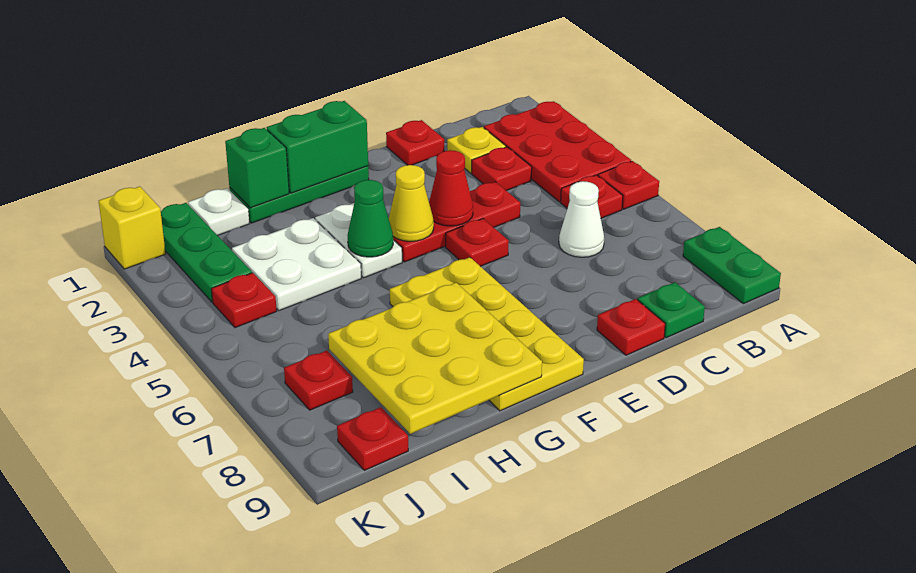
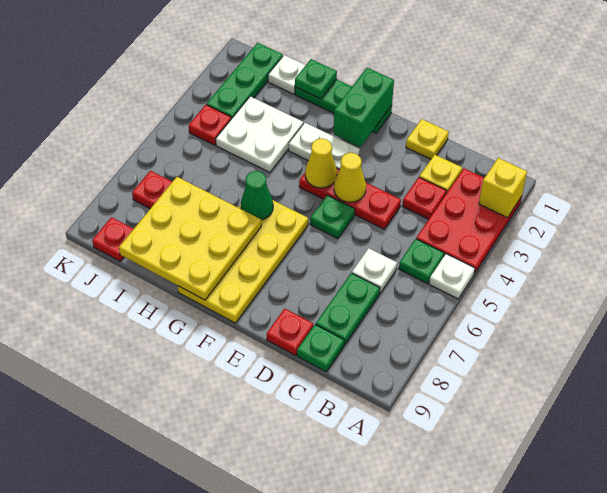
red plate A5 level 1 -> white plate A5 level 1
green plate A8:A9 level 1 -> green plate C7:C8 level 1
red plate B5 level 1 -> green plate B5 level 1
white cone C6 level 1 -> white plate C6 level 1
red plate D1 level 1 -> yellow plate D1 level 1
red cone E4 level 2 -> yellow cone E4 level 2
red plate E5 level 1 -> green plate E5 level 1
green brick F1:G1 level 2 -> green brick F1:F2 level 2
white plate G3:G4 level 1 -> white plate F3:G3 level 1
green cone G4 level 2 -> green cone G6 level 2
green brick H1 level 2 -> green plate H1 level 2
yellow brick K1 level 1 -> yellow brick A2 level 2

